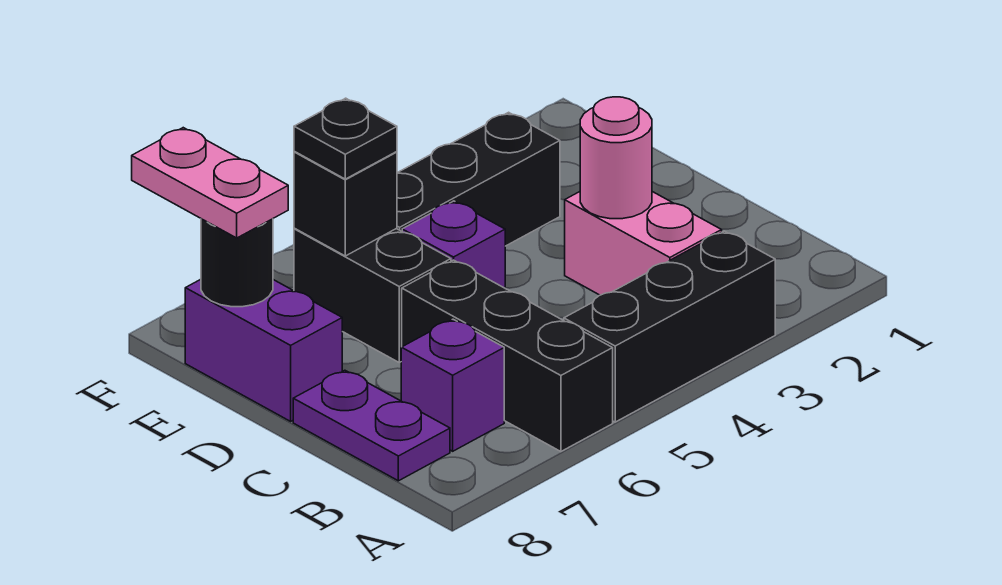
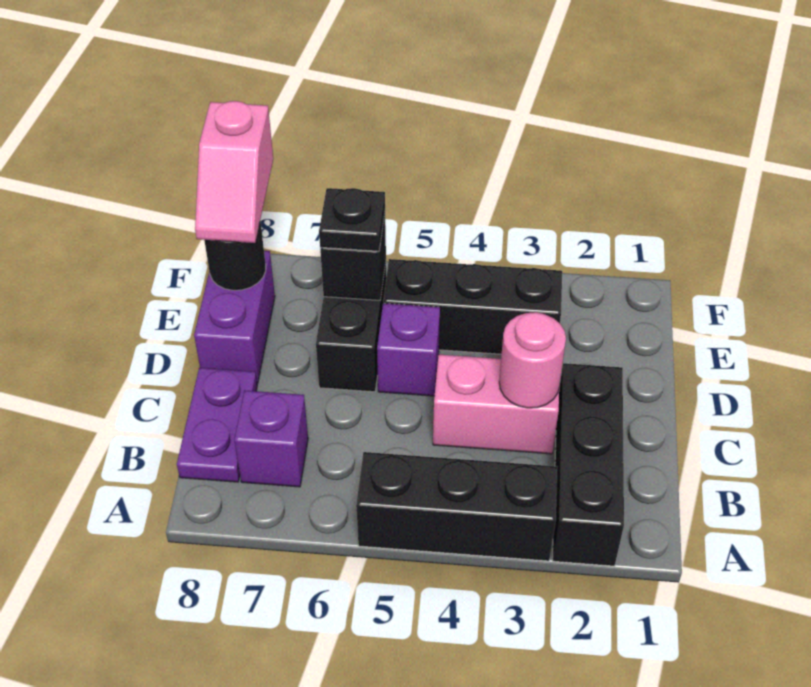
black brick A6:C6 level 1 -> black brick A2:C2 level 1
pink brick B3:C3 level 1 -> pink brick C3:C4 level 1
pink plate E8:F8 level 3 -> pink slope E8:F8 level 3 top F

